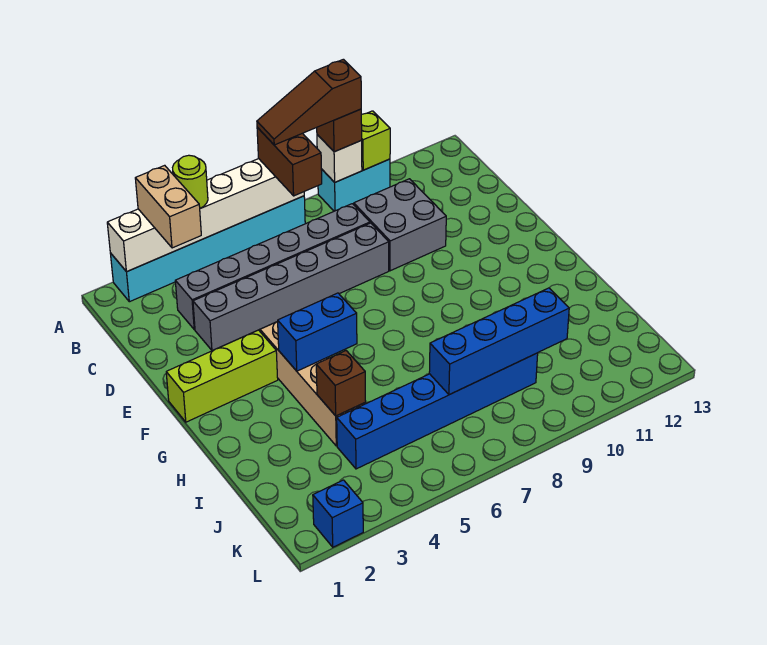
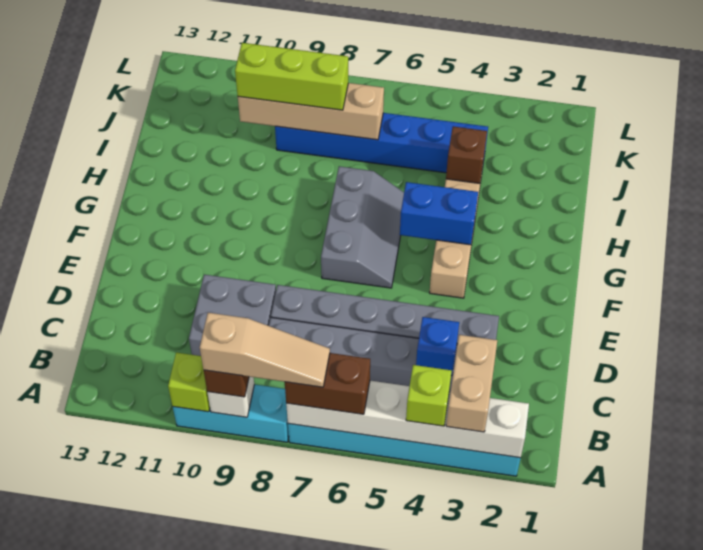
lime round brick A4 level 3 -> lime brick A4 level 3
brown brick A7:B7 level 3 -> brown brick A6:A7 level 3
brown slope A7:A9 level 4 top 9 -> tan slope A7:A9 level 4 top 9
cyan brick A9:A10 level 1 -> cyan brick A8:A10 level 1
lime brick F1:F3 level 1 -> lime brick J8:J10 level 3
none -> grey slope F6:H7 level 1 top 7
blue brick J7:J10 level 2 -> tan brick J7:J10 level 2
blue brick L2 level 1 -> blue brick C4 level 2

